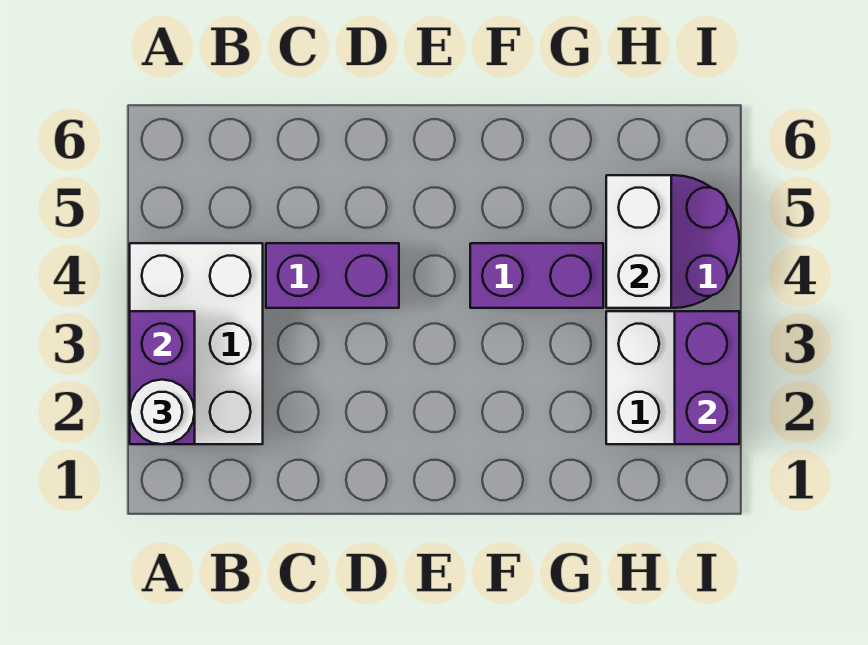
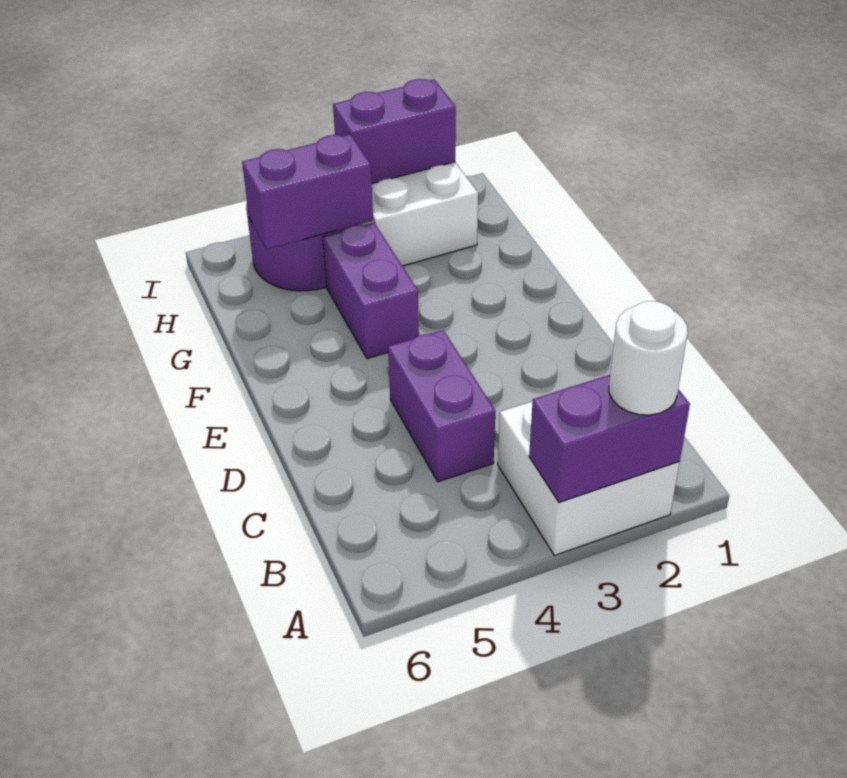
white brick A2:B4 level 1 -> white brick A2:B3 level 1
white brick H4:H5 level 2 -> purple brick H4:H5 level 2

